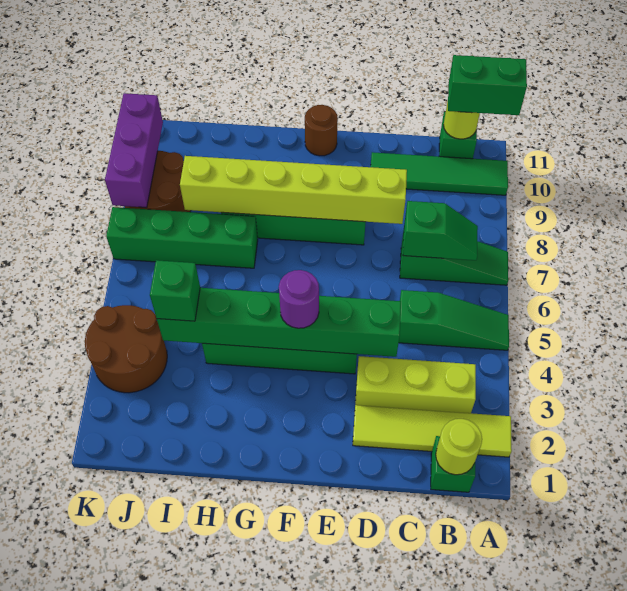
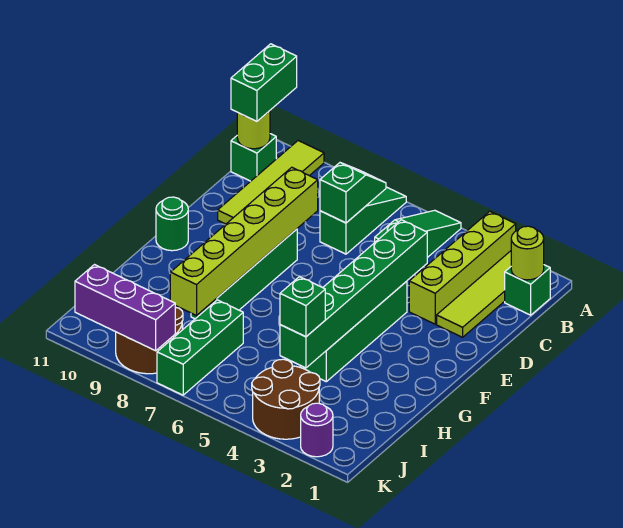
green tile A10:D10 level 1 -> lime tile A10:D10 level 1
lime brick B3:D3 level 1 -> lime brick A3:D3 level 1
purple round brick F4 level 3 -> purple round brick K2 level 1
brown round brick F11 level 1 -> green round brick F11 level 1
green brick H7:K7 level 1 -> green brick I7:K7 level 1

